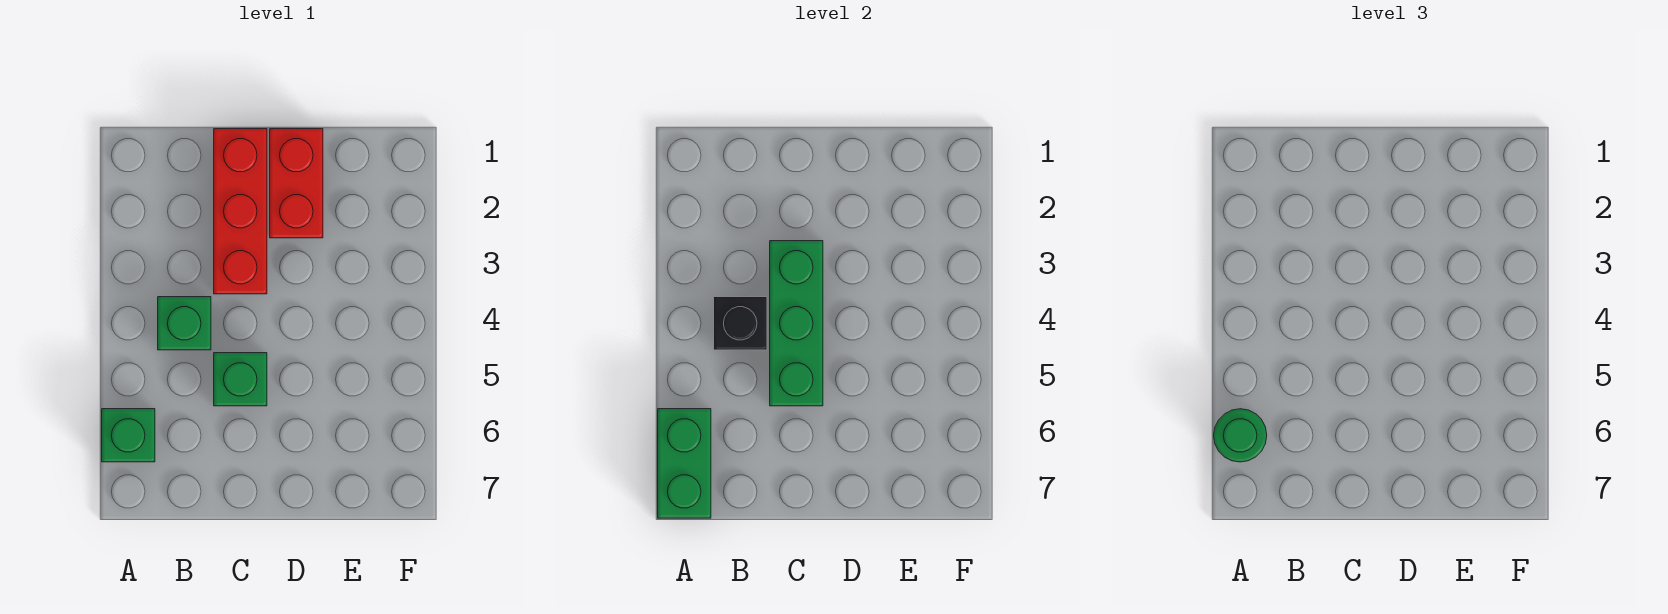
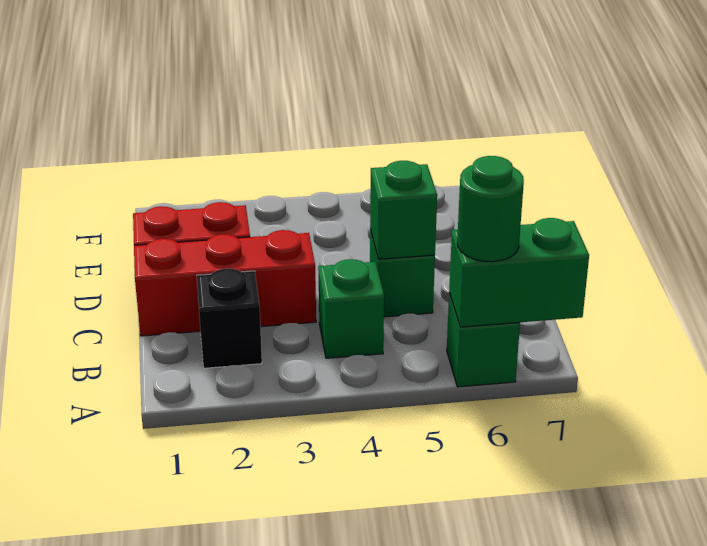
black brick B4 level 2 -> black brick B2 level 1
green brick C3:C5 level 2 -> green brick C5 level 2

